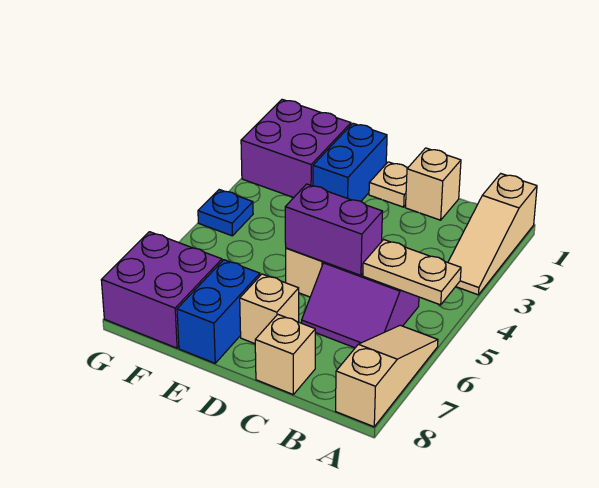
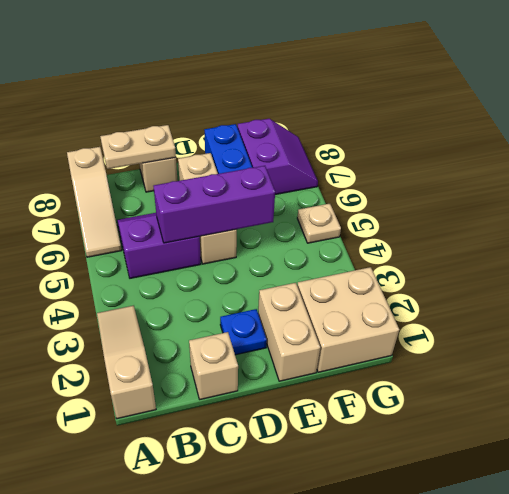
tan plate A5:B5 level 2 -> tan plate B8:C8 level 2
purple brick C5:D5 level 2 -> purple brick C5:E5 level 2
tan plate D1 level 1 -> tan plate G5 level 1
blue brick E1:E2 level 1 -> tan brick E1:E2 level 1
purple brick F1:G2 level 1 -> tan brick F1:G2 level 1
purple brick F7:G8 level 1 -> purple slope F7:G8 level 1 top F
blue plate G4 level 1 -> blue plate D2 level 1

